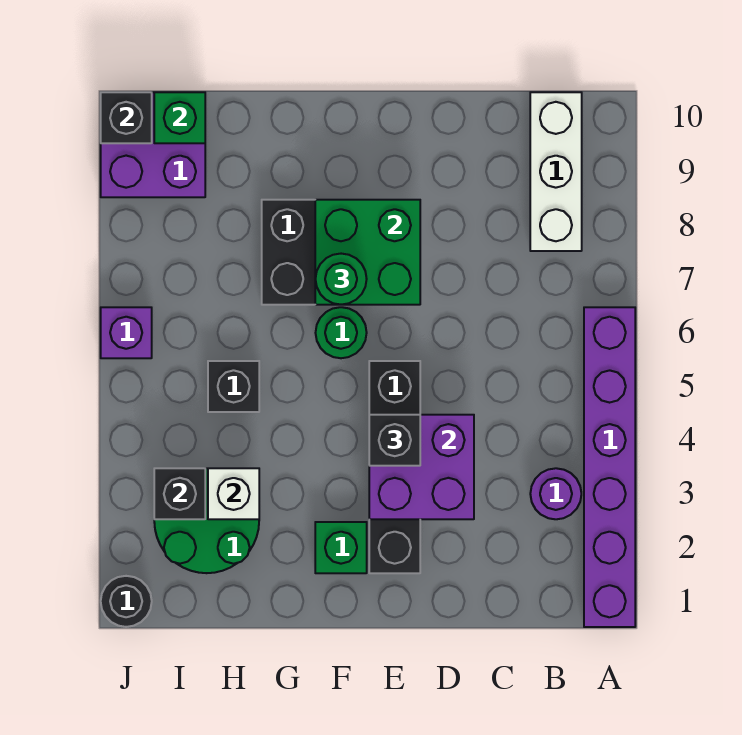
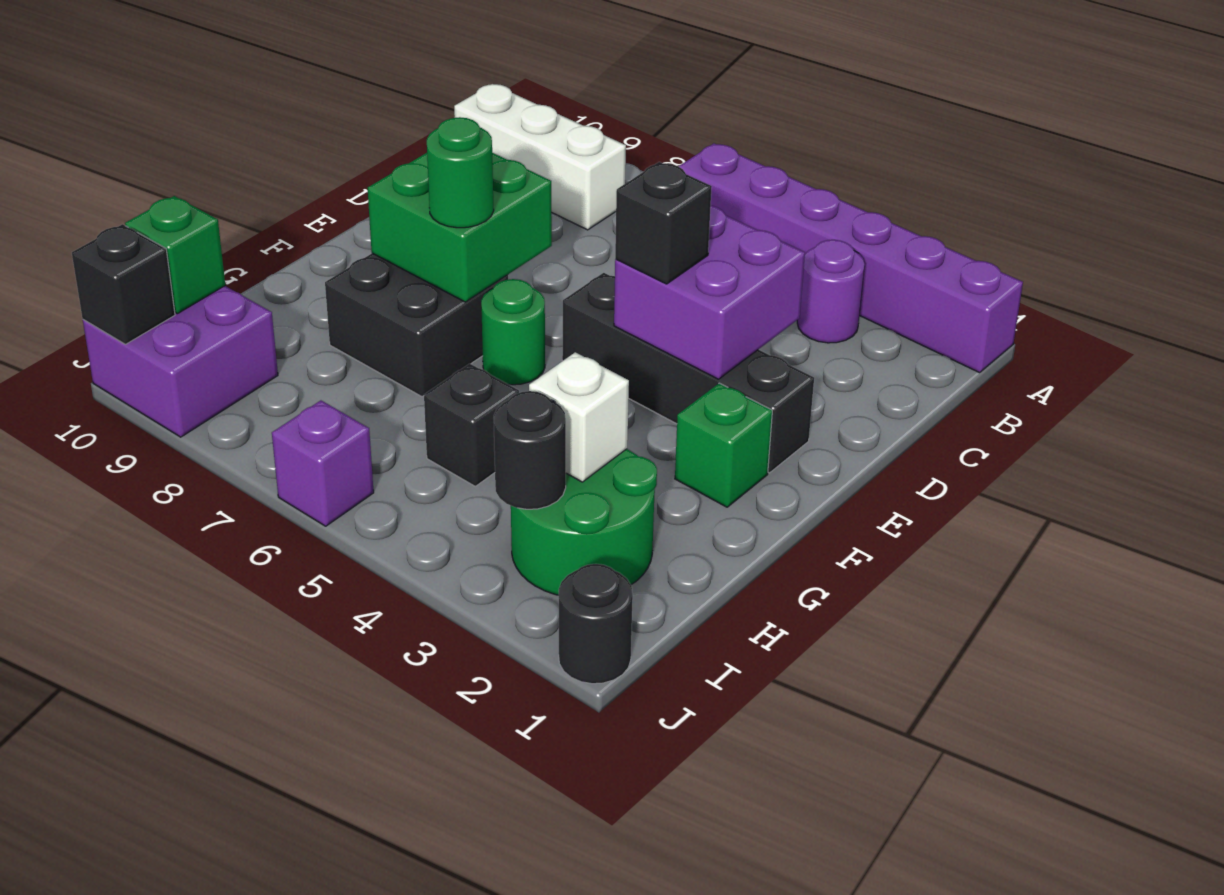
black brick I3 level 2 -> black round brick I3 level 2

